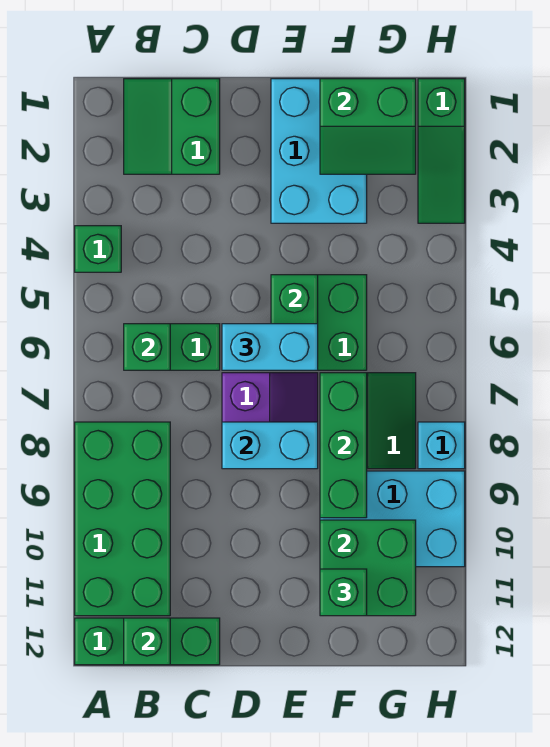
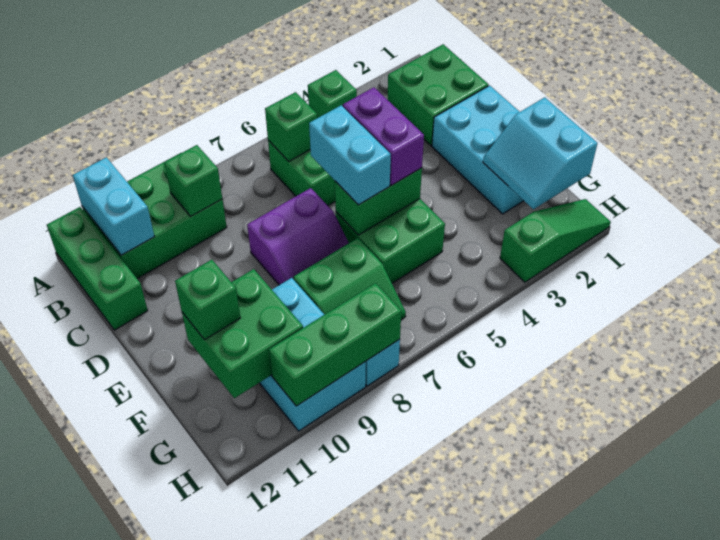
green brick A8:B11 level 1 -> green brick A9:B11 level 1
green slope B1:C2 level 1 top C -> green brick B1:C2 level 1
green brick B12 level 2 -> green brick B9 level 2
none -> purple brick D5:E5 level 3
cyan brick D8:E8 level 2 -> cyan brick A11:B11 level 2
cyan brick E1:F3 level 1 -> cyan brick D1:F2 level 1
green slope F1:G2 level 2 top 1 -> cyan slope F1:G2 level 2 top 1
green brick F7:F9 level 2 -> green brick H8:H10 level 2
green slope H1:H3 level 1 top 1 -> green slope H1:H3 level 1 top 3

